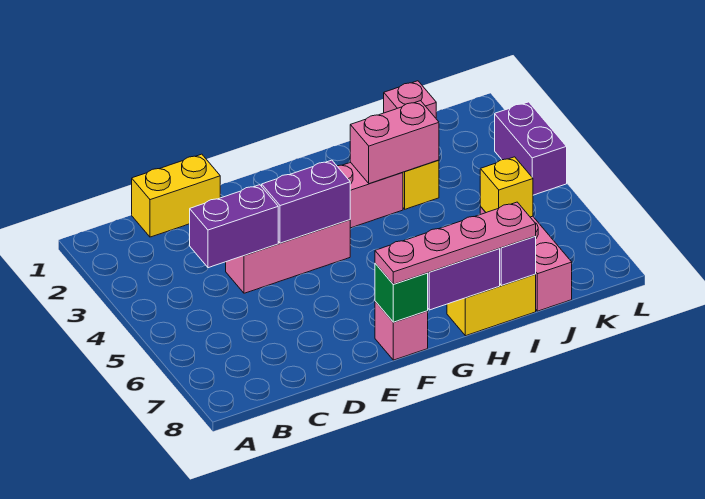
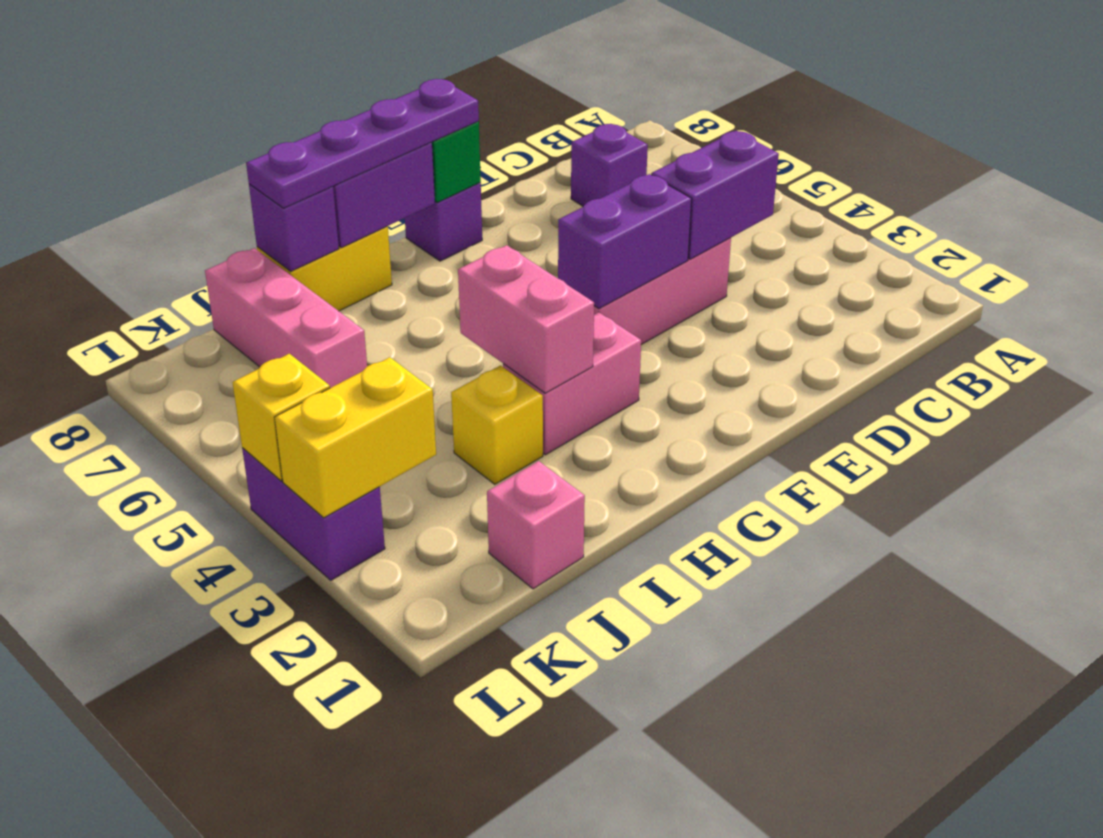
yellow brick C1:D1 level 1 -> yellow brick K3:L3 level 2
none -> purple brick C7 level 1
pink brick F8 level 1 -> purple brick F8 level 1
pink plate F8:I8 level 3 -> purple plate F8:I8 level 3
pink brick H3:I3 level 2 -> pink brick H3:H4 level 2
yellow brick J6 level 2 -> yellow brick L4 level 2

